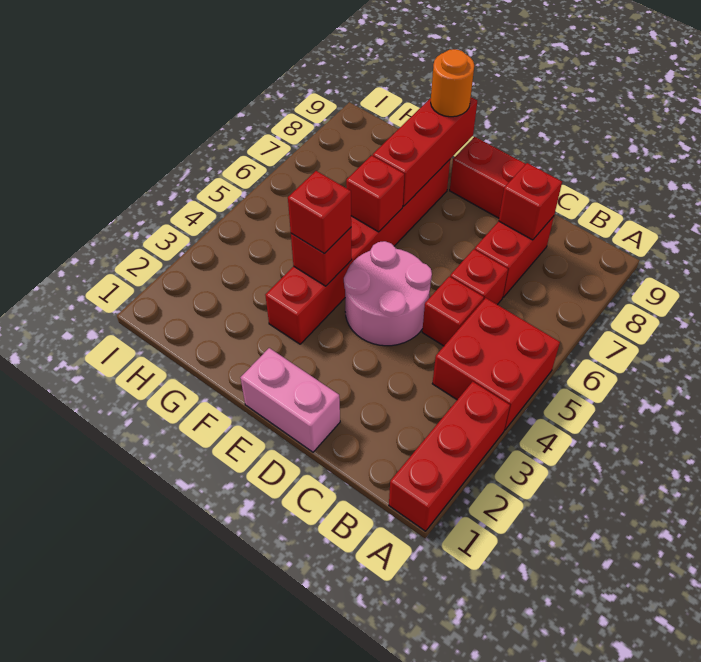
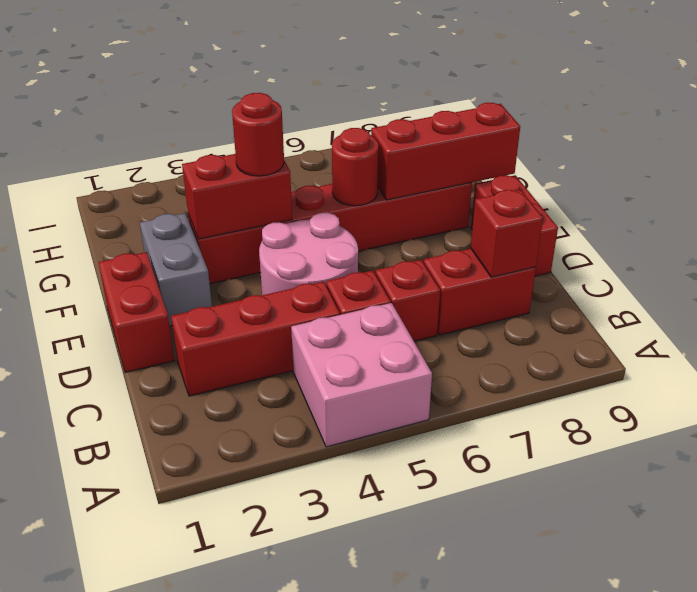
red brick A1:A3 level 1 -> red brick C2:C4 level 1
red brick A4:B5 level 1 -> pink brick A4:B5 level 1
pink brick D1:E1 level 1 -> red brick D1:E1 level 1
none -> grey brick E2:F2 level 1
red brick F4 level 2 -> red brick F3:F4 level 2
red brick F4 level 3 -> red round brick F4 level 3
red brick F6 level 2 -> red round brick F6 level 2
orange round brick F9 level 3 -> none

